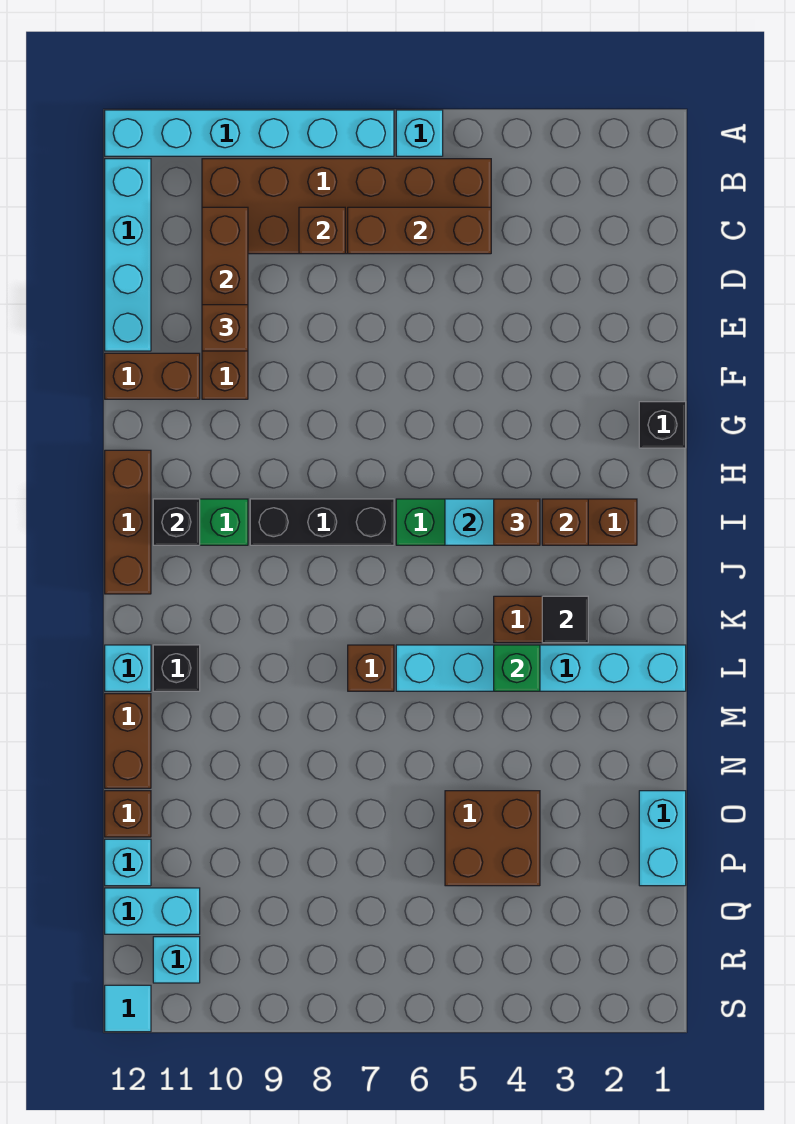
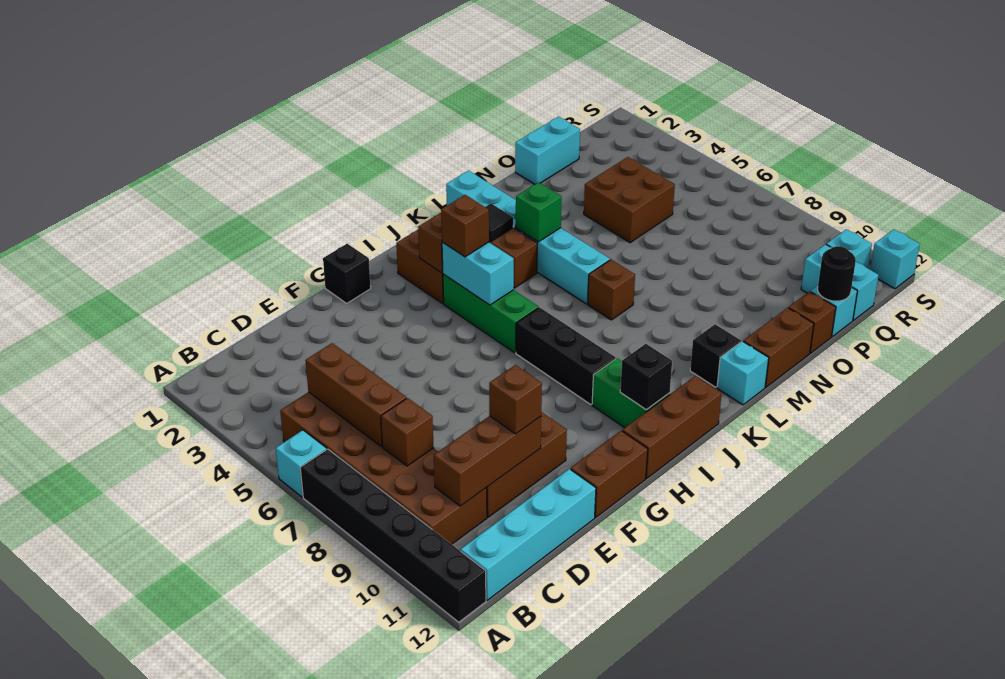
cyan brick A7:A12 level 1 -> black brick A7:A12 level 1
brown brick F11:F12 level 1 -> brown brick F12:G12 level 1
none -> black round brick P12 level 2
cyan tile S12 level 1 -> cyan brick S12 level 1

